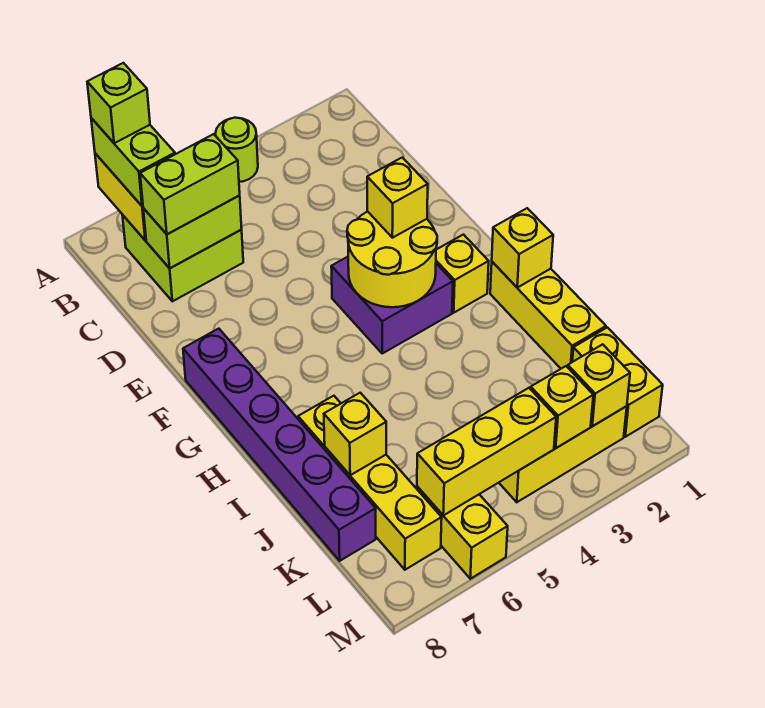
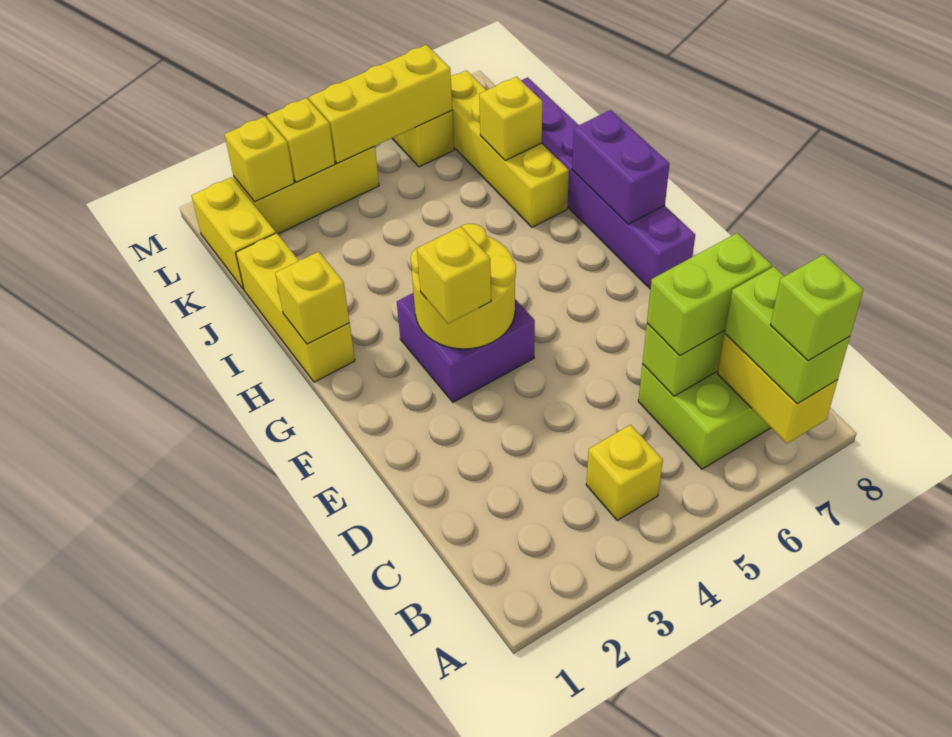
lime round brick A4 level 1 -> none
yellow brick G2 level 1 -> yellow brick B4 level 1
none -> purple brick G8:H8 level 2

